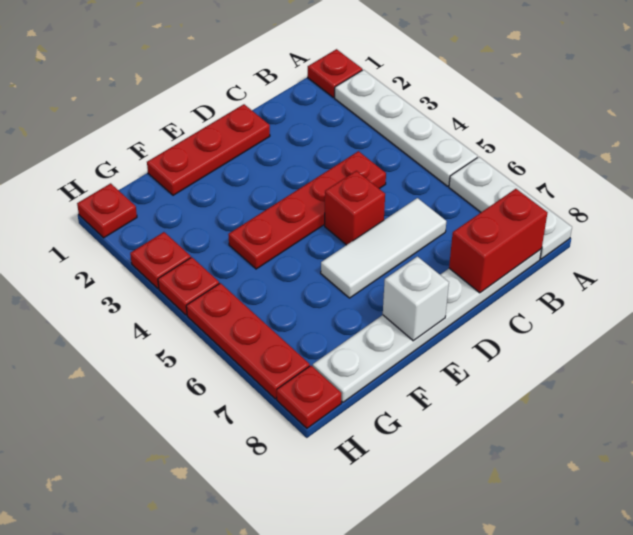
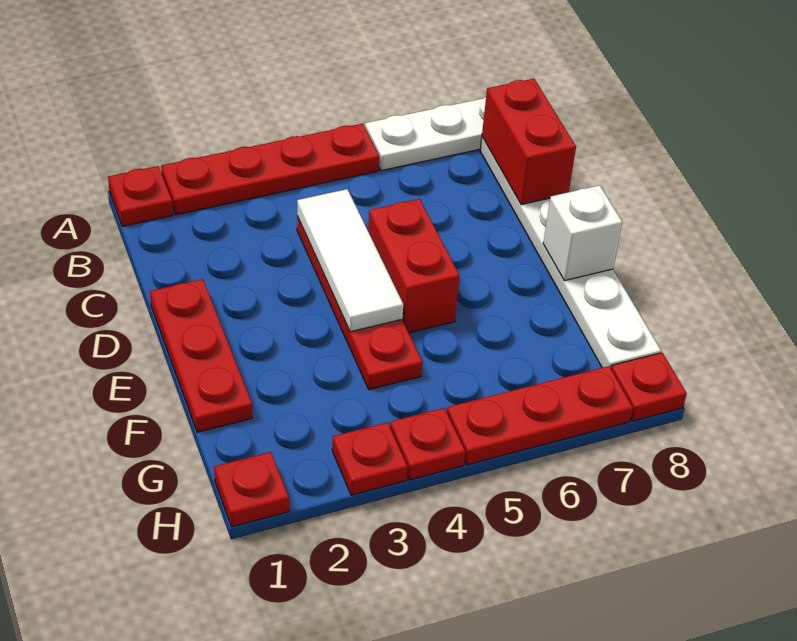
white plate A2:A5 level 1 -> red plate A2:A5 level 1
white tile C6:E6 level 1 -> white tile C4:E4 level 2
red brick D5 level 1 -> red brick D5:E5 level 1

